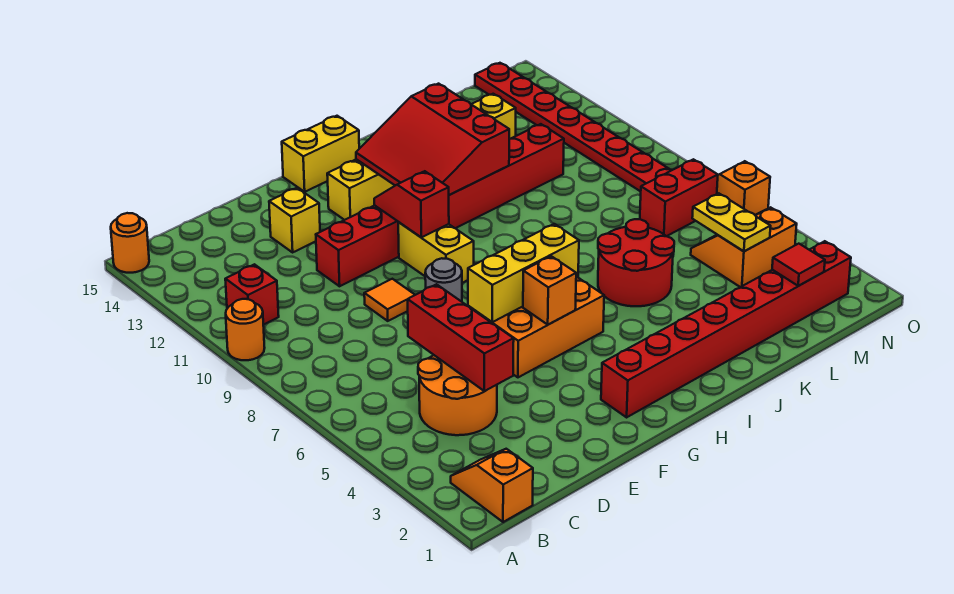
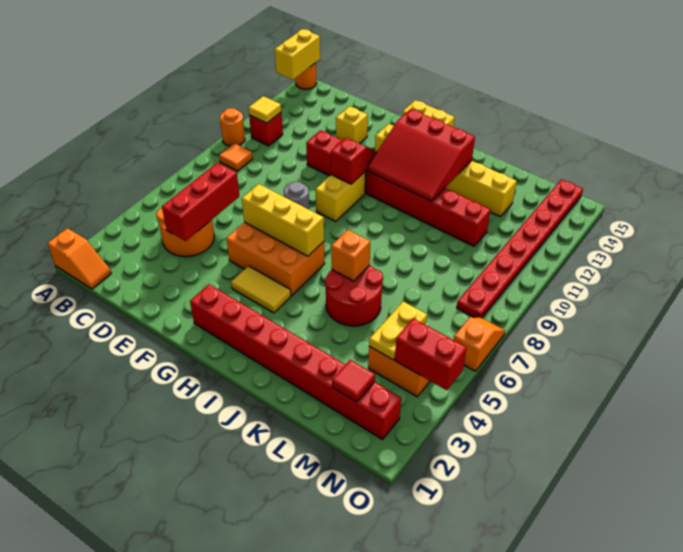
none -> yellow brick A14:A15 level 2
orange slope B1:B2 level 1 top 1 -> orange slope A1:B1 level 1 top A
none -> yellow tile B11 level 2
orange tile E9 level 1 -> orange tile B9 level 1
none -> yellow tile G4:H4 level 1
orange brick G5 level 2 -> orange brick J6 level 2
red slope H11:J13 level 2 top J -> red slope H11:J13 level 2 top 13
red brick M7:N7 level 1 -> red brick N4:O4 level 2

